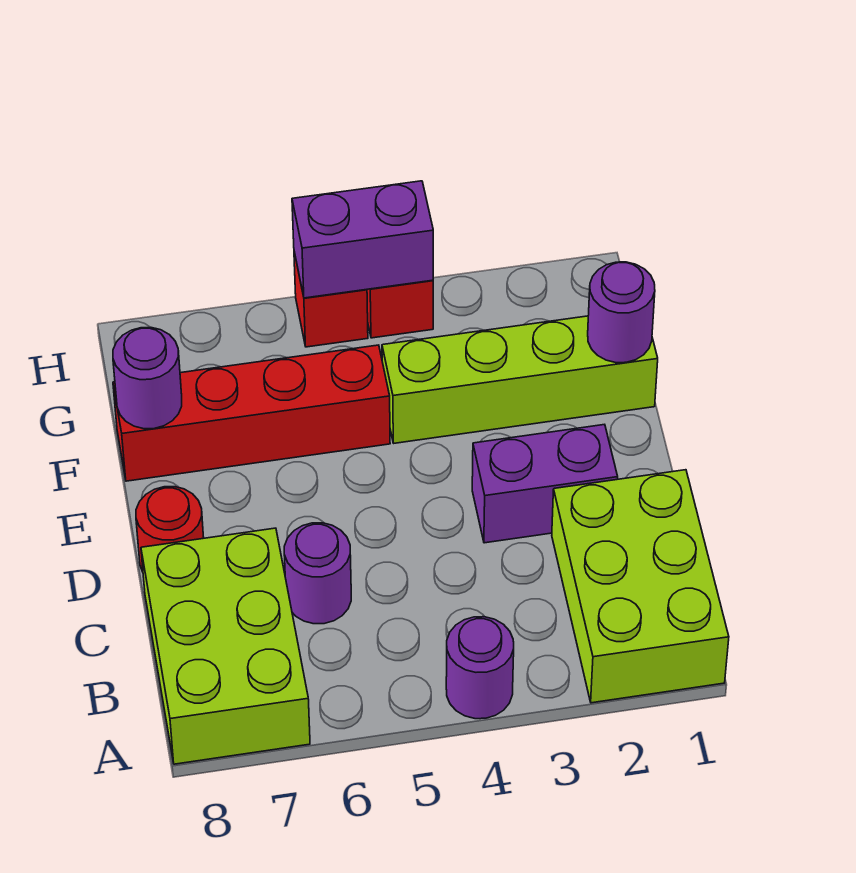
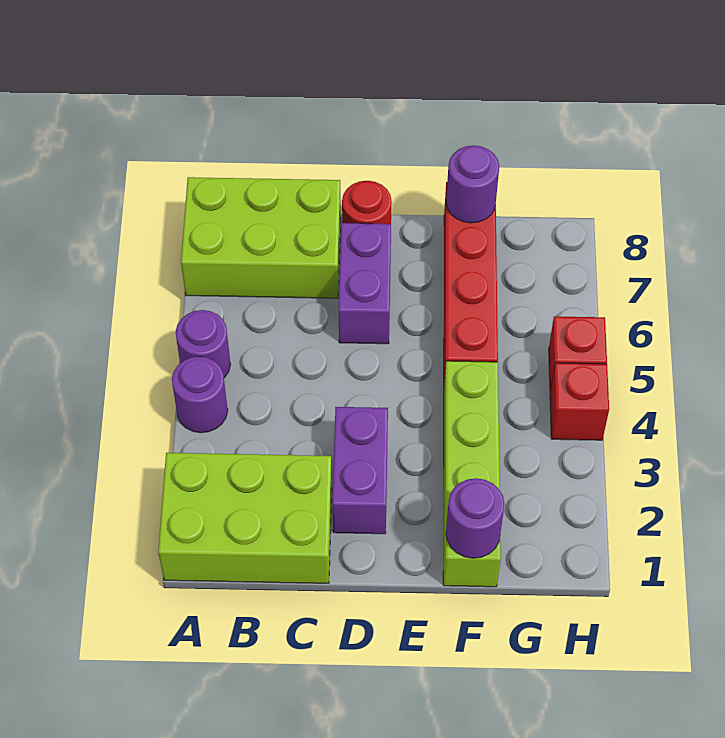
purple round brick C6 level 1 -> purple round brick A5 level 1
purple brick H4:H5 level 2 -> purple brick D6:D7 level 1

